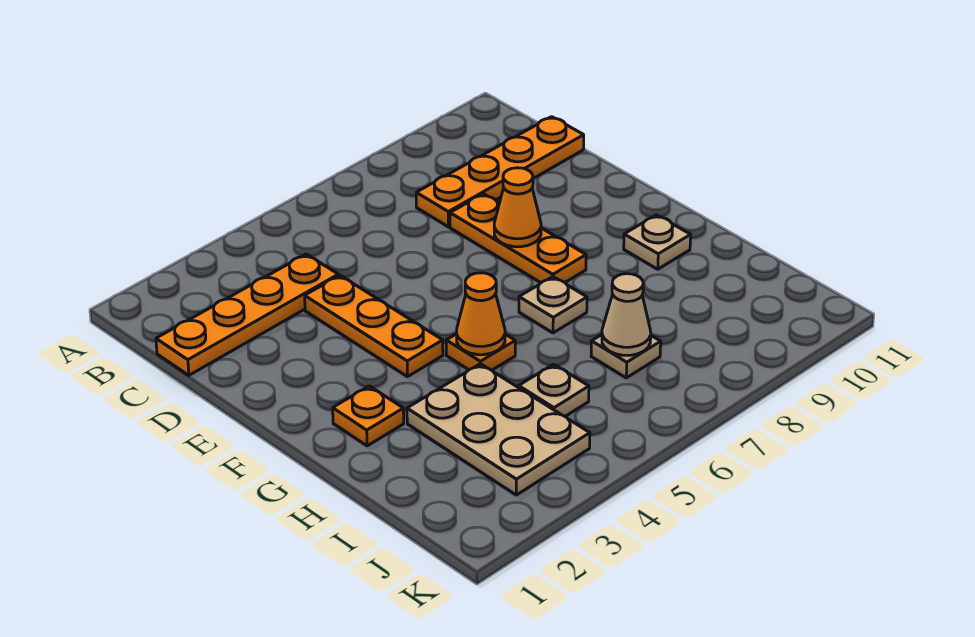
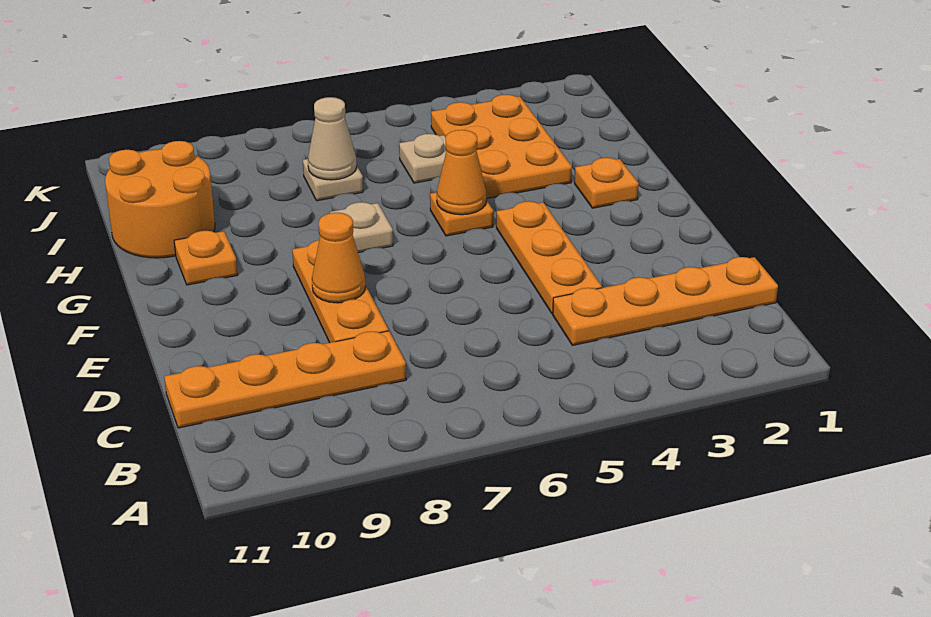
tan plate G10 level 1 -> orange plate G10 level 1
tan plate H3:J4 level 1 -> orange plate H3:J4 level 1
none -> orange round brick H10:I11 level 1

